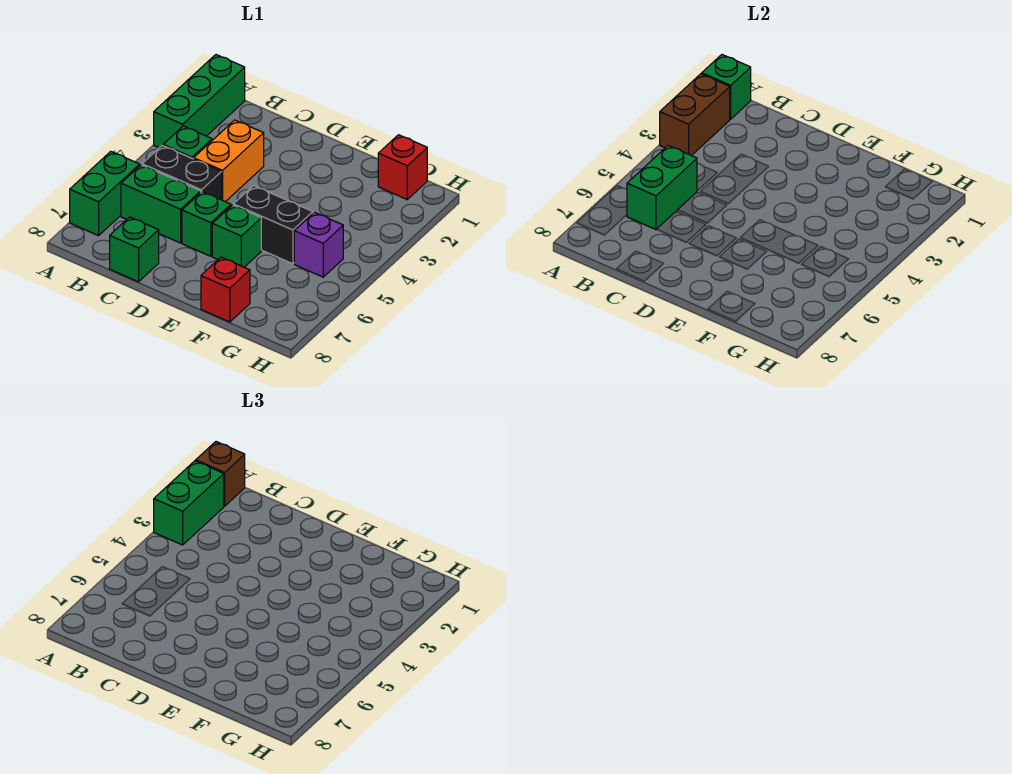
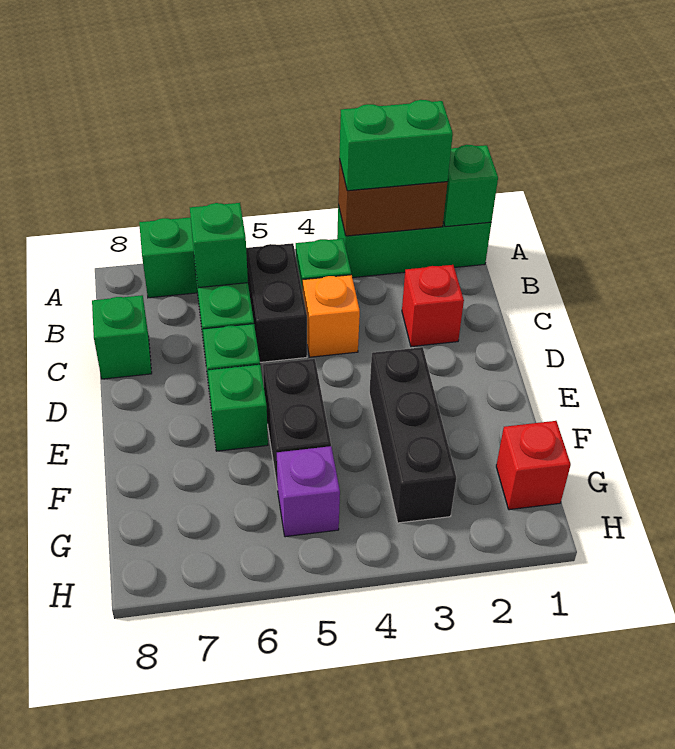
brown brick A1 level 3 -> none
green brick B5:B6 level 2 -> green brick B6 level 2
orange brick C3:C4 level 1 -> orange brick C4 level 1
none -> black brick E3:G3 level 1
red brick F8 level 1 -> red brick C2 level 1

